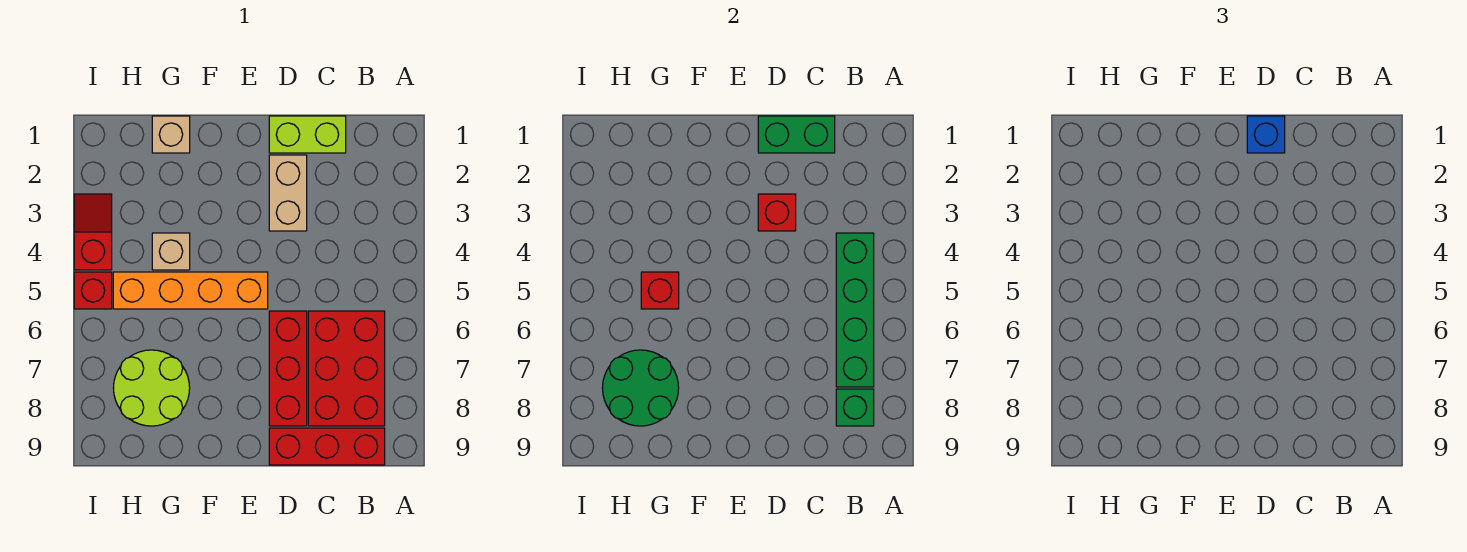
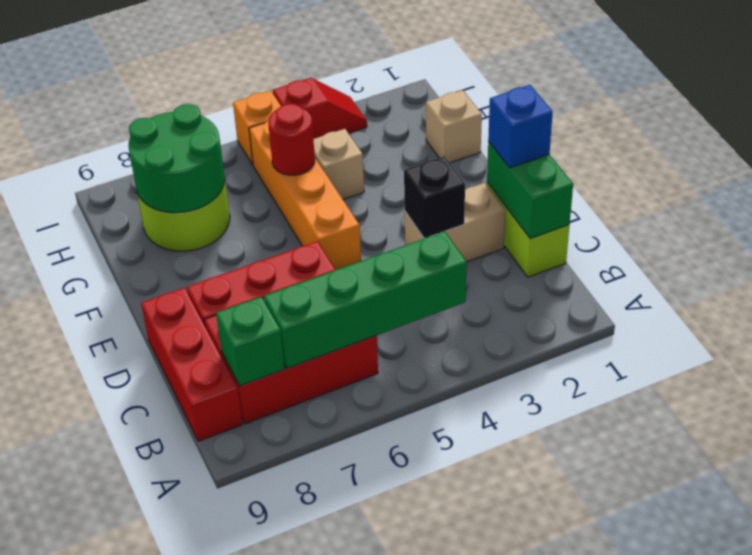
red brick D3 level 2 -> black brick D3 level 2
red brick G5 level 2 -> red round brick G5 level 2
red brick I5 level 1 -> orange brick I5 level 1

